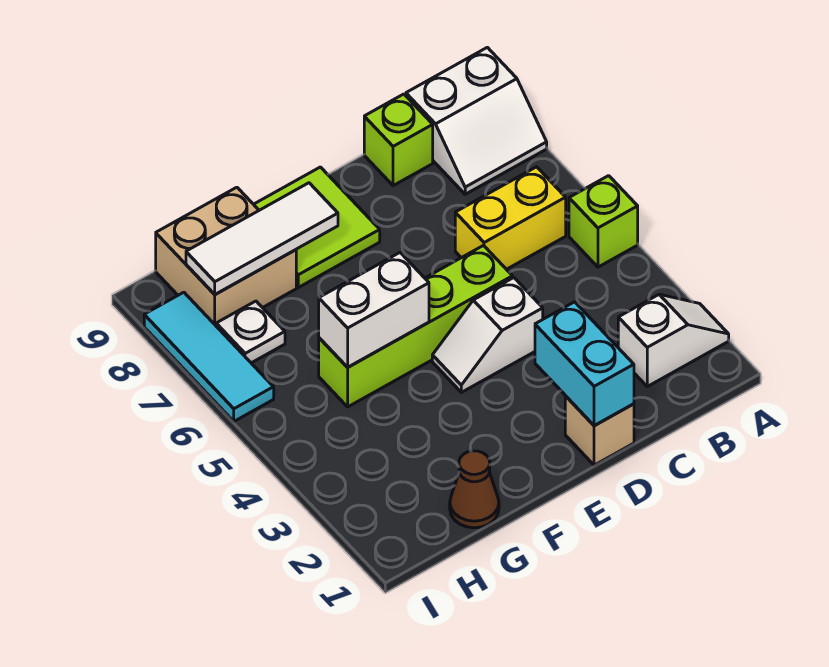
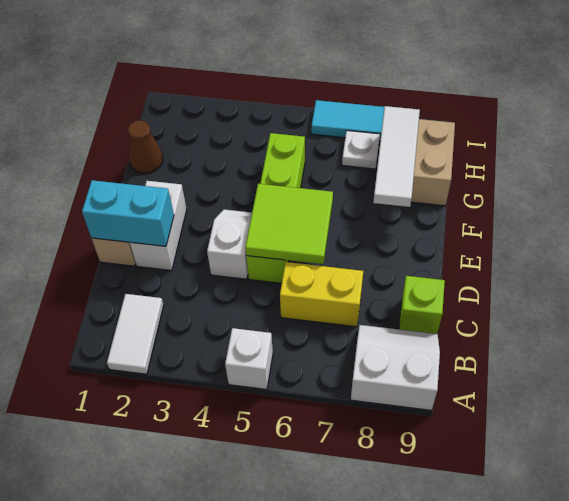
white slope A2:B2 level 1 top B -> white tile A2:B2 level 1
lime brick A5 level 1 -> white brick A5 level 1
white slope A8:B9 level 1 top 9 -> white slope A8:B9 level 1 top A
yellow brick B6:C6 level 1 -> yellow brick C6:C7 level 1
lime tile E8:F9 level 1 -> lime tile D5:E6 level 2
white brick F5:G5 level 2 -> white brick D2:E2 level 1

